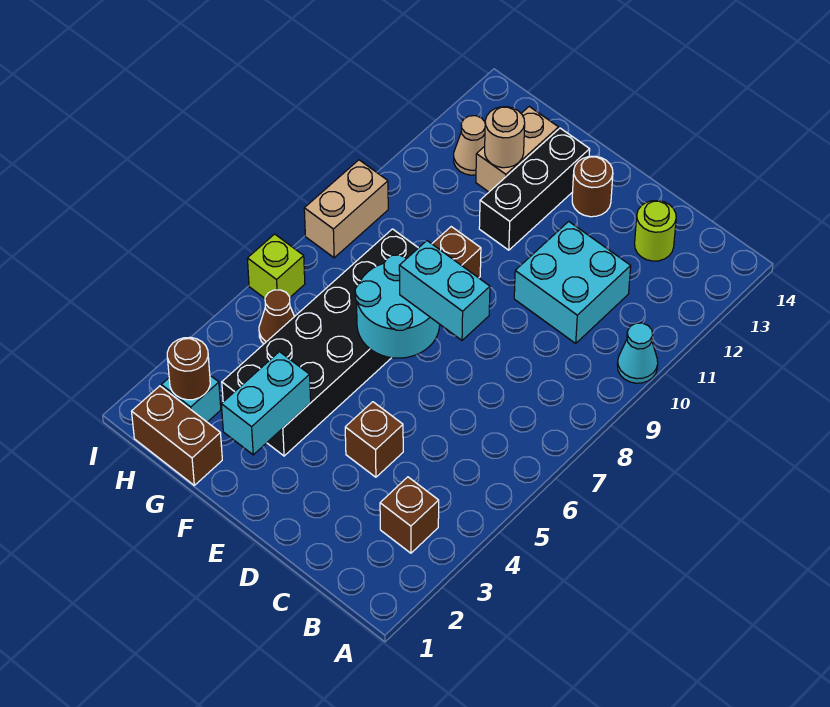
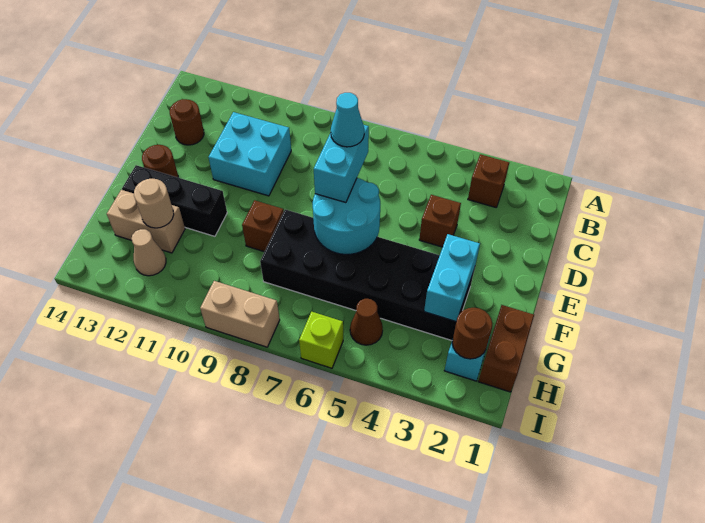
cyan cone A10 level 1 -> cyan cone D7 level 4
lime round brick C13 level 1 -> brown round brick C13 level 1
cyan brick F2:F3 level 2 -> cyan brick F3:G3 level 2

